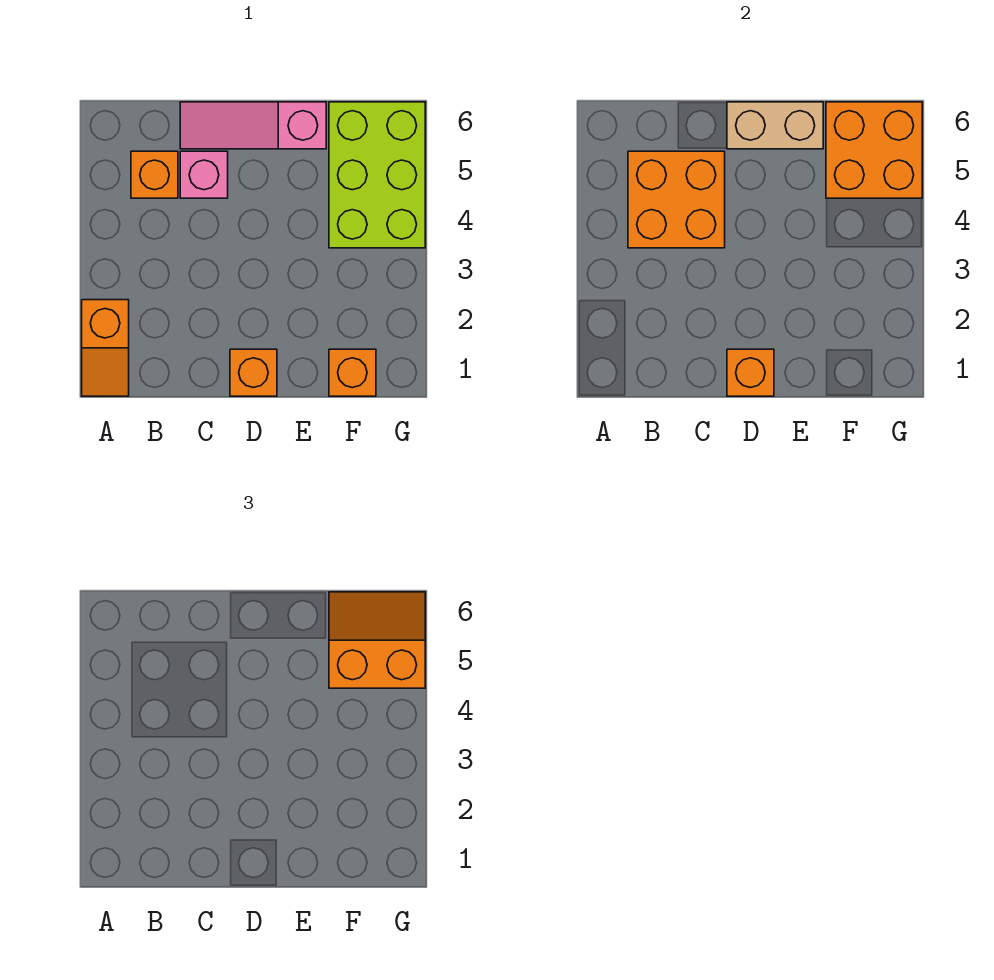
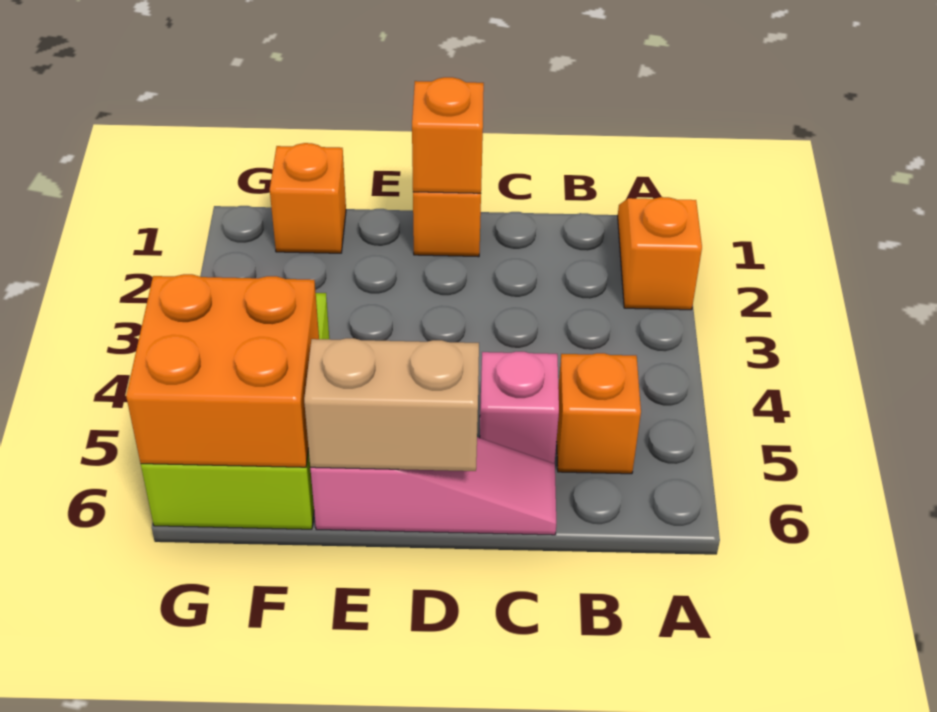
orange brick B4:C5 level 2 -> none
orange slope F5:G6 level 3 top 5 -> none

